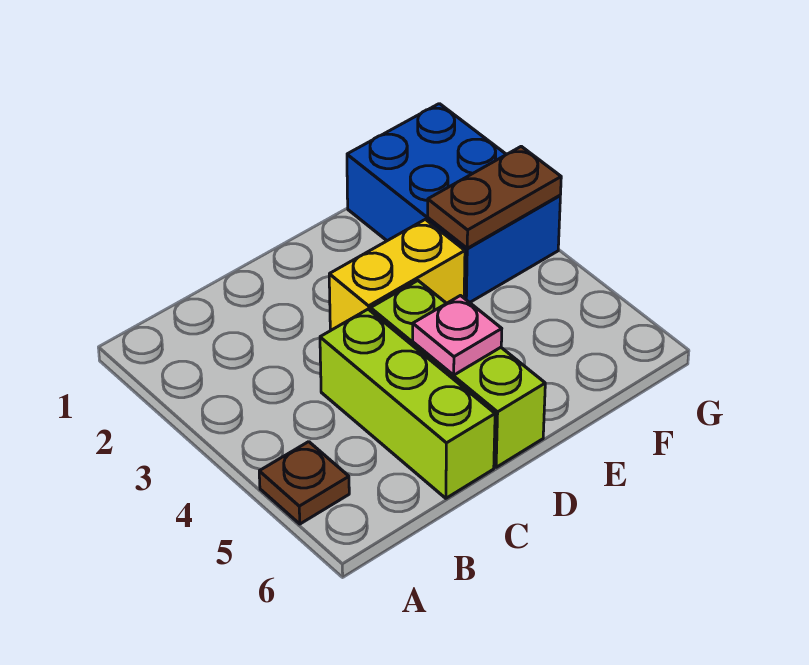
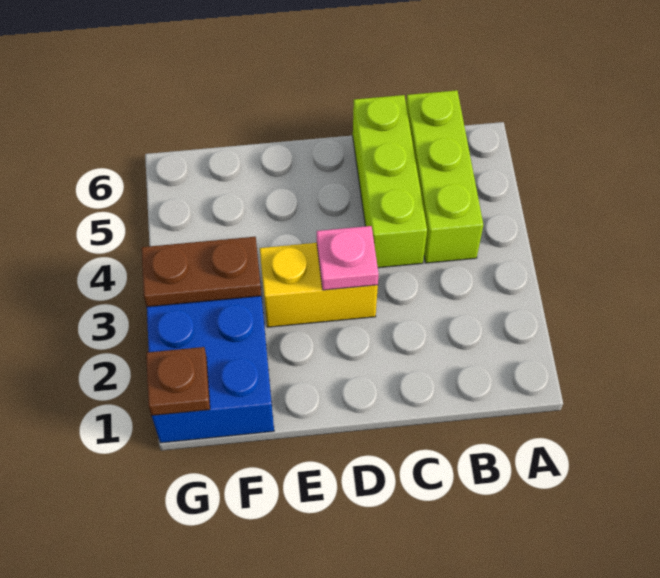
brown plate A5 level 1 -> brown plate G1 level 2
lime brick D4:D6 level 1 -> lime brick B4:B6 level 1
pink plate D5 level 2 -> pink plate D3 level 2

